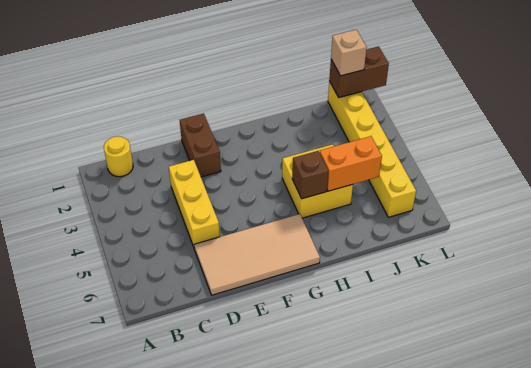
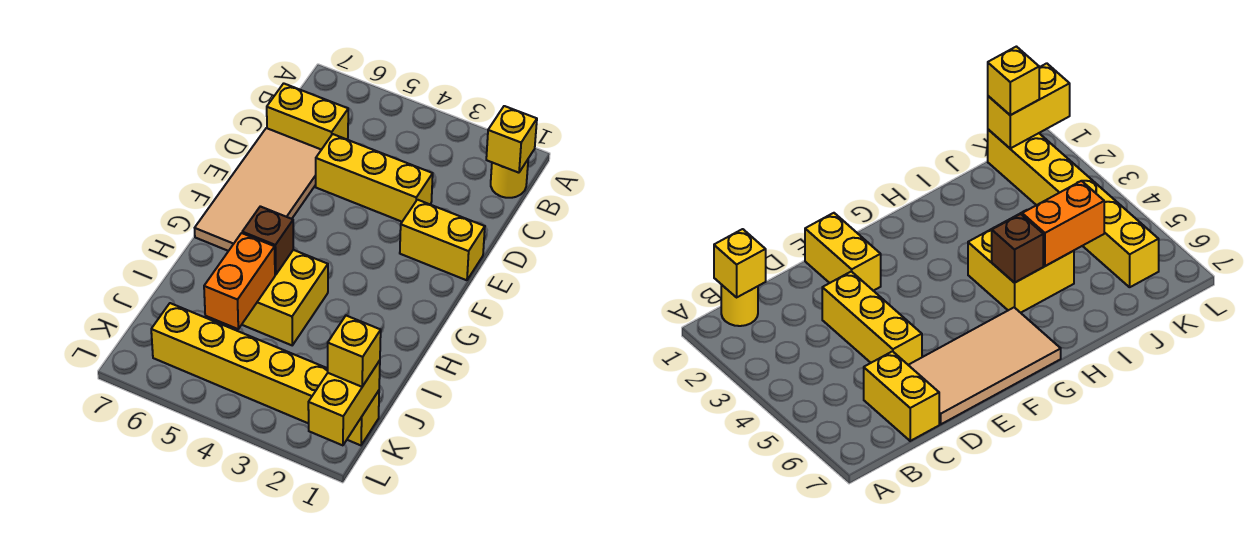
none -> yellow brick B1 level 2
none -> yellow brick C6:C7 level 1
brown brick E1:E2 level 1 -> yellow brick E1:E2 level 1
brown brick K1:L1 level 2 -> yellow brick K1:L1 level 2
tan brick K1 level 3 -> yellow brick K1 level 3

